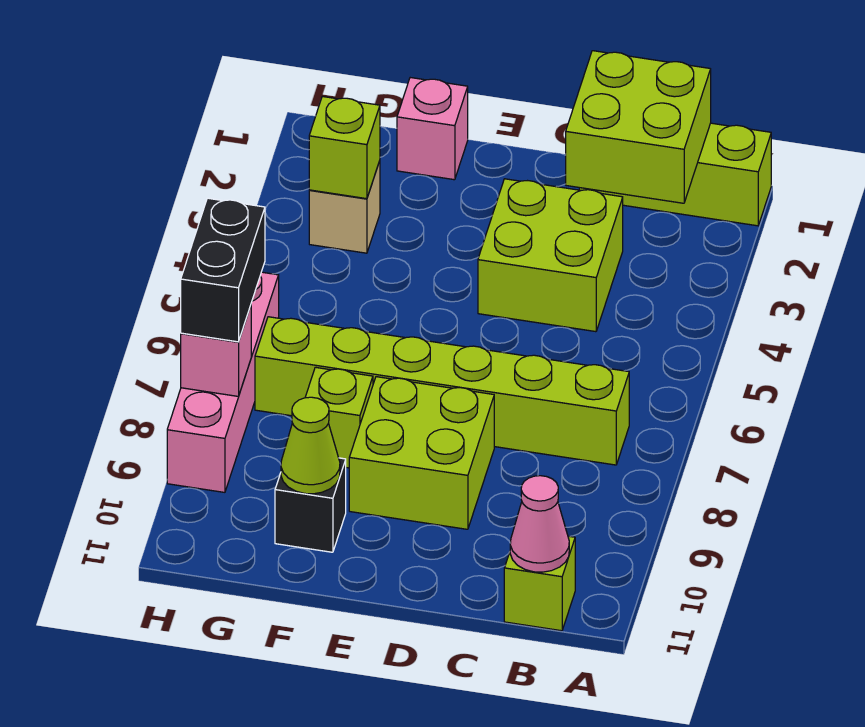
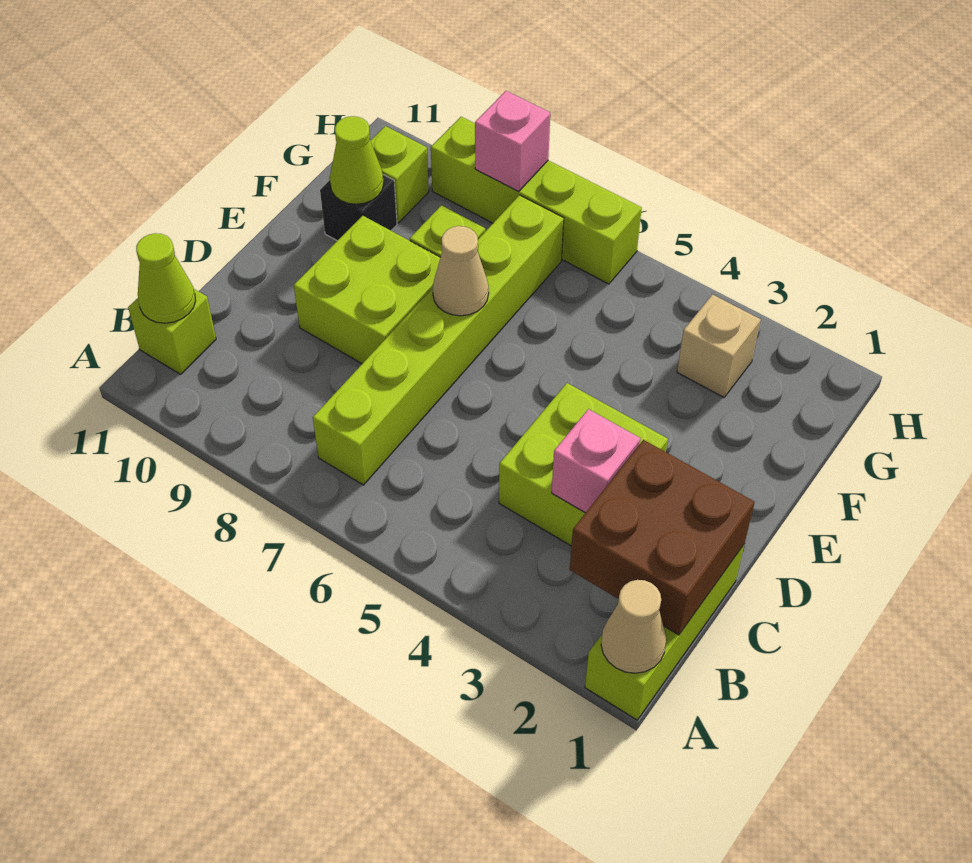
none -> tan cone A1 level 2
lime brick B1:C2 level 2 -> brown brick B1:C2 level 2
pink cone B11 level 2 -> lime cone B11 level 2
none -> tan cone E7 level 2
pink brick F1 level 1 -> pink brick C3 level 2
lime brick G3 level 2 -> lime brick G10 level 1
pink brick H6:H9 level 1 -> lime brick H6:H9 level 1
black brick H7:H8 level 3 -> none

